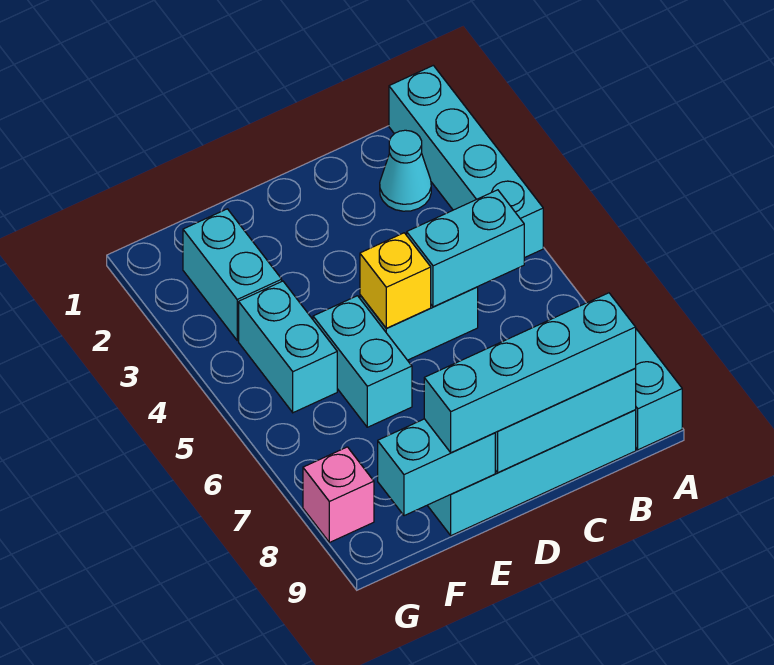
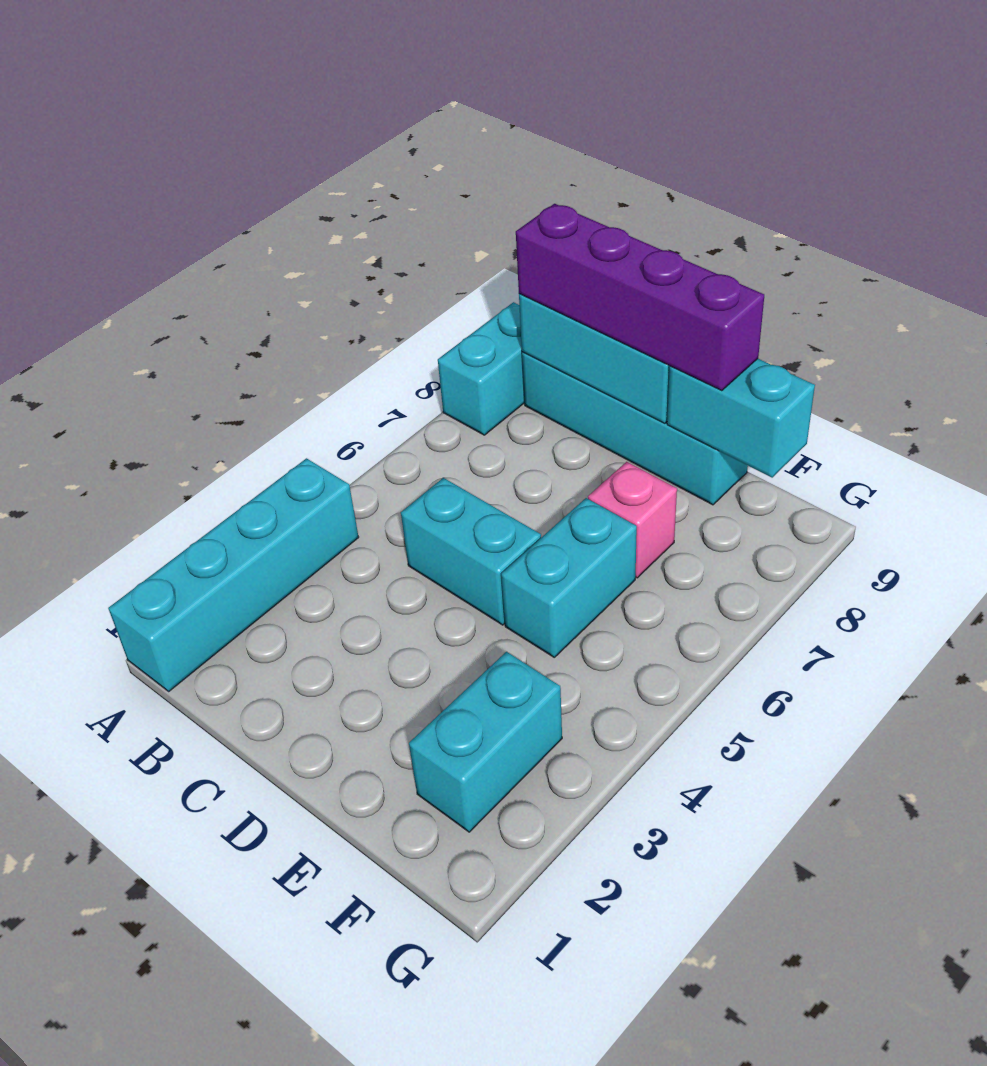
cyan cone B2 level 1 -> none
cyan brick B5:C5 level 2 -> none
cyan brick B9:E9 level 3 -> purple brick B9:E9 level 3
yellow brick D5 level 2 -> none
cyan brick F4:F5 level 1 -> none
pink brick G8 level 1 -> pink brick E7 level 1

